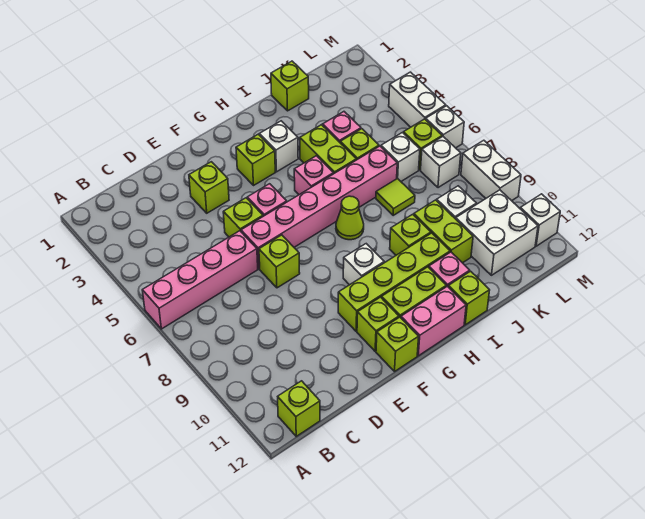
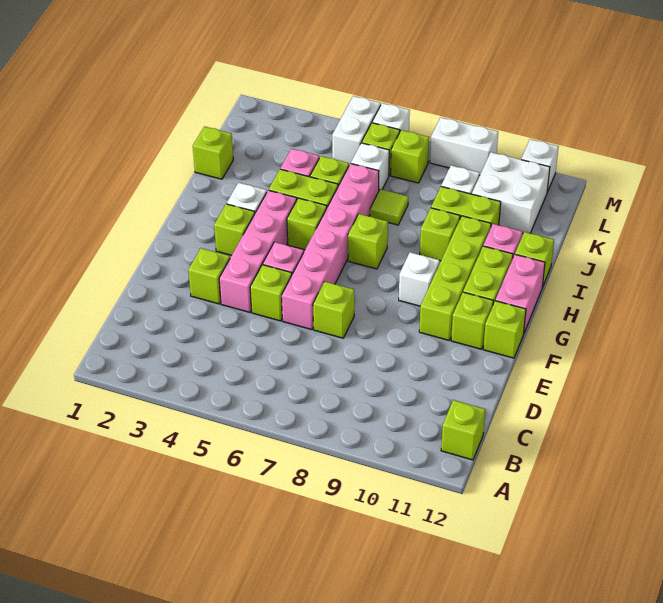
pink brick A6:D6 level 1 -> pink brick E4:H4 level 1
pink brick H5 level 1 -> lime brick H5 level 1
lime cone H7 level 1 -> lime brick H7 level 1
white brick L7 level 1 -> lime brick L7 level 1
white brick M4:M5 level 1 -> white brick L5:M5 level 1

